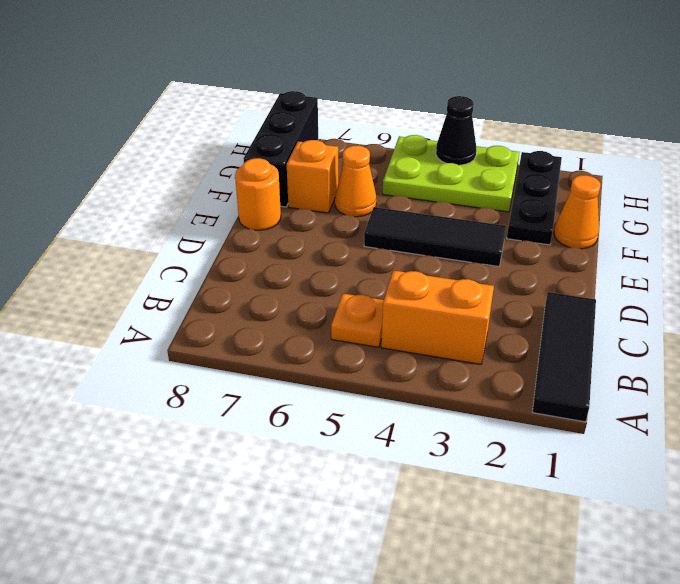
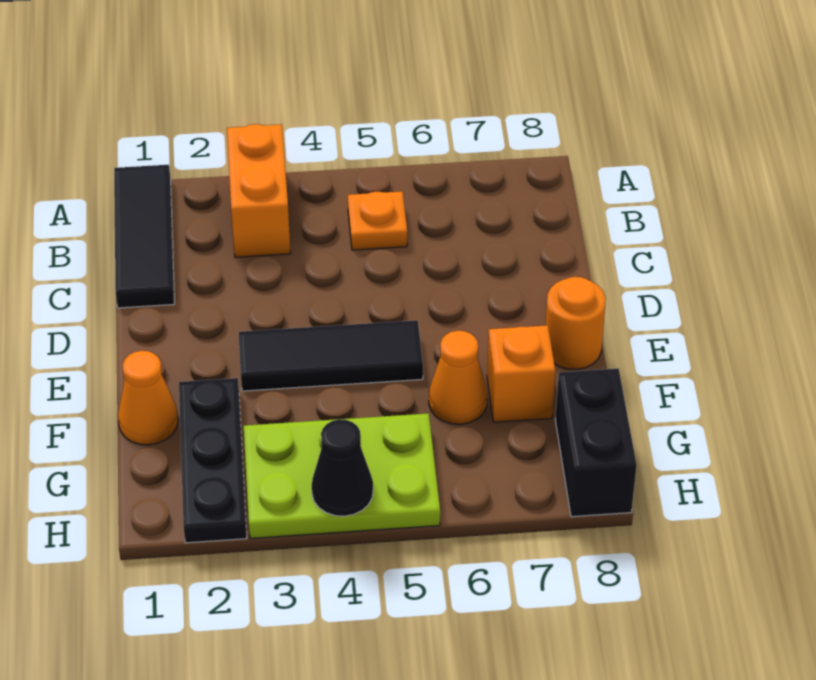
orange brick B3:B4 level 1 -> orange brick A3:B3 level 1
black brick F8:H8 level 1 -> black brick G8:H8 level 1

